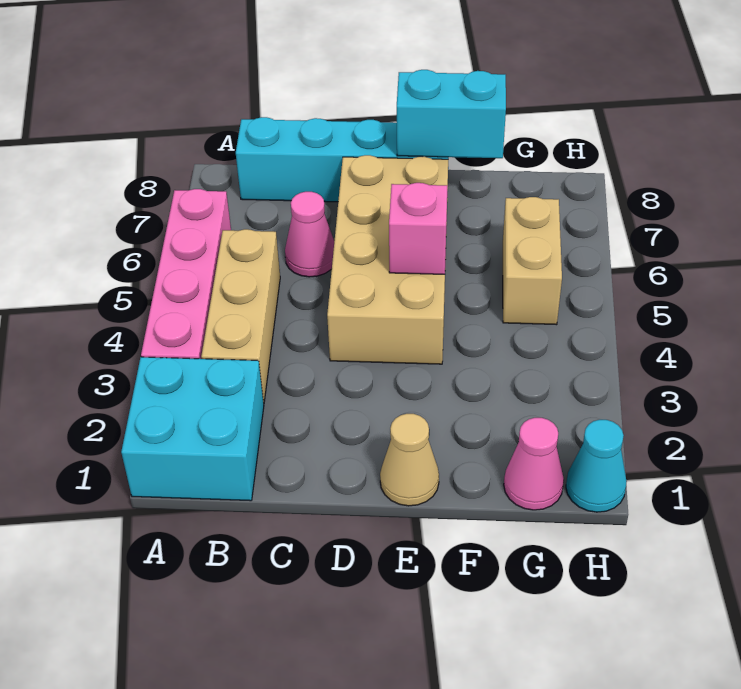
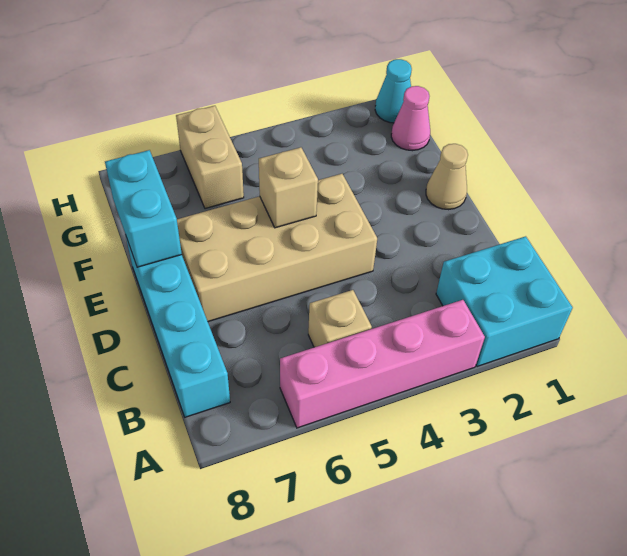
tan brick B3:B5 level 1 -> tan brick B5 level 1
pink cone C6 level 1 -> none
pink brick E5 level 2 -> tan brick E5 level 2
tan brick G5:G6 level 1 -> tan brick G6:H6 level 1

